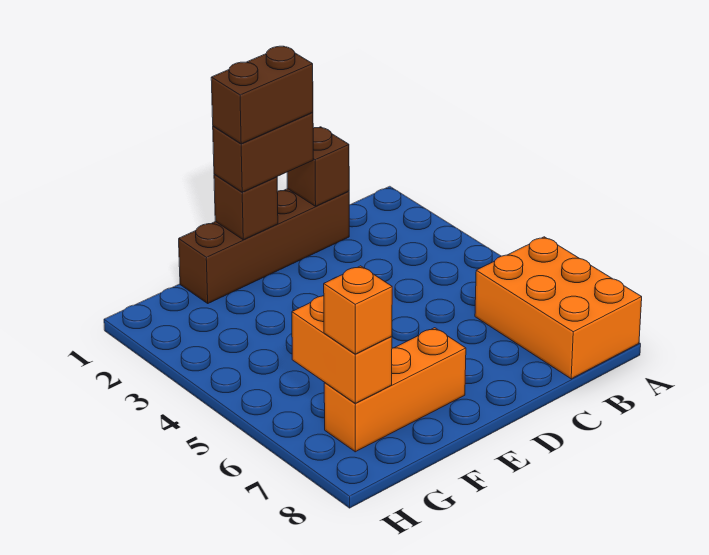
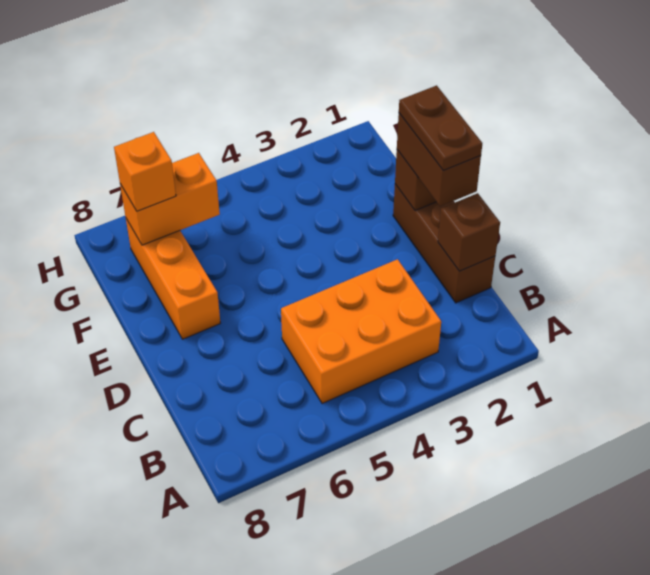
orange brick A6:B8 level 1 -> orange brick B3:C5 level 1
brown brick C1:F1 level 1 -> brown brick C1:E1 level 1
brown brick D1:E1 level 4 -> brown plate D1:E1 level 4

